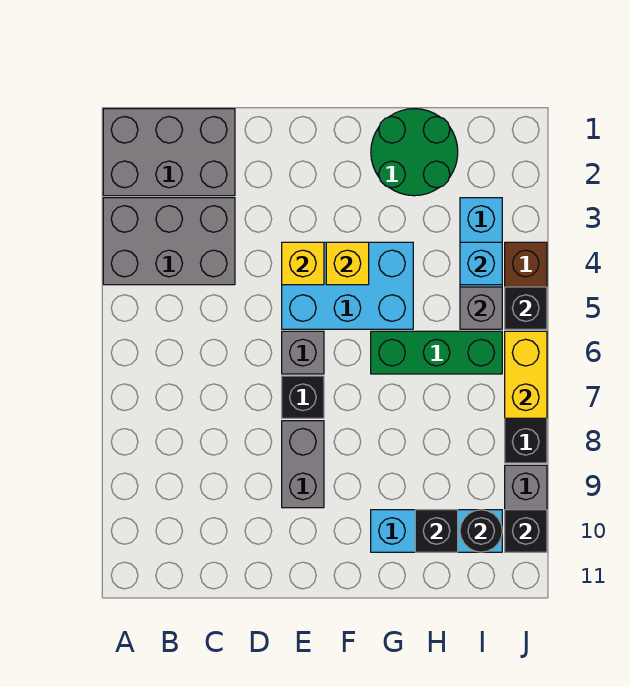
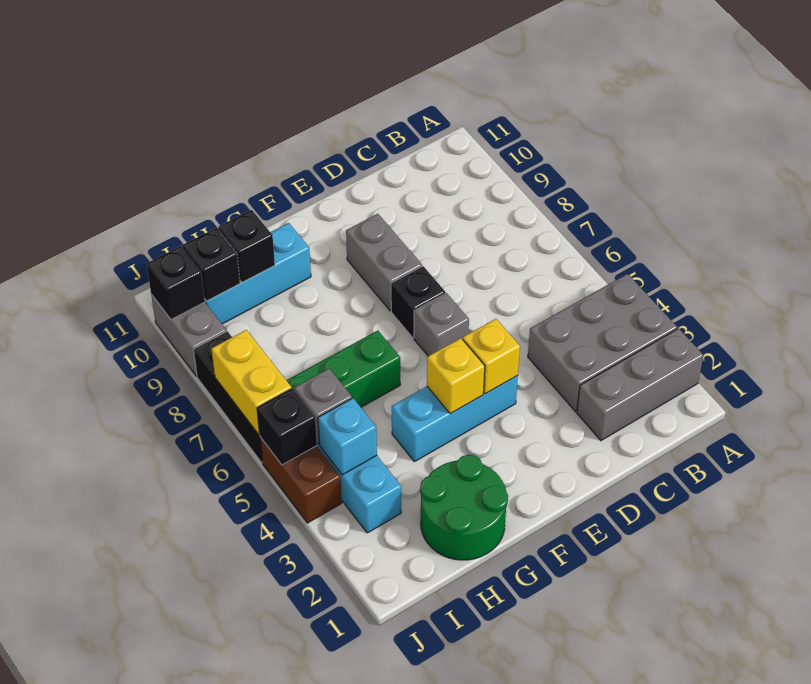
grey brick A1:C2 level 1 -> grey brick A2:C2 level 1
cyan brick E4:G5 level 1 -> cyan brick E4:G4 level 1
black round brick I10 level 2 -> black brick I10 level 2

